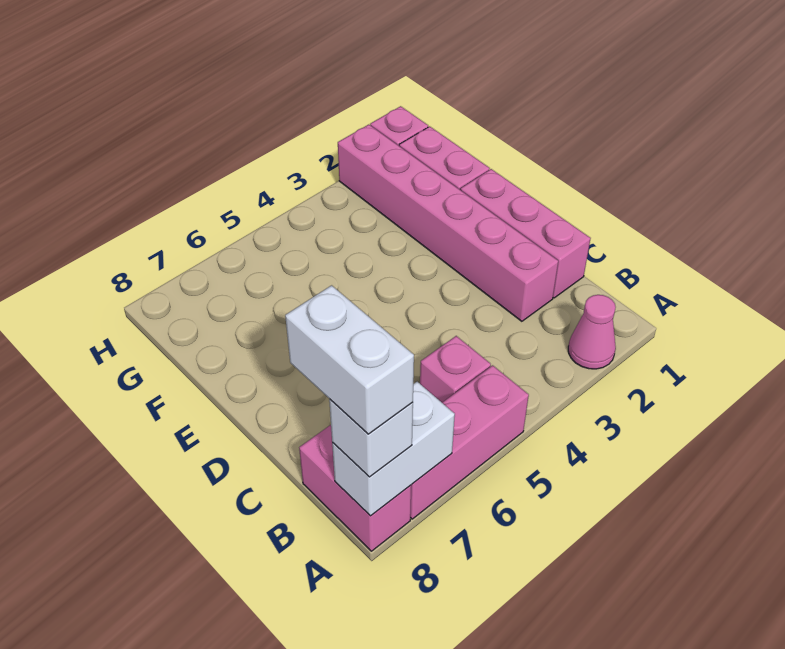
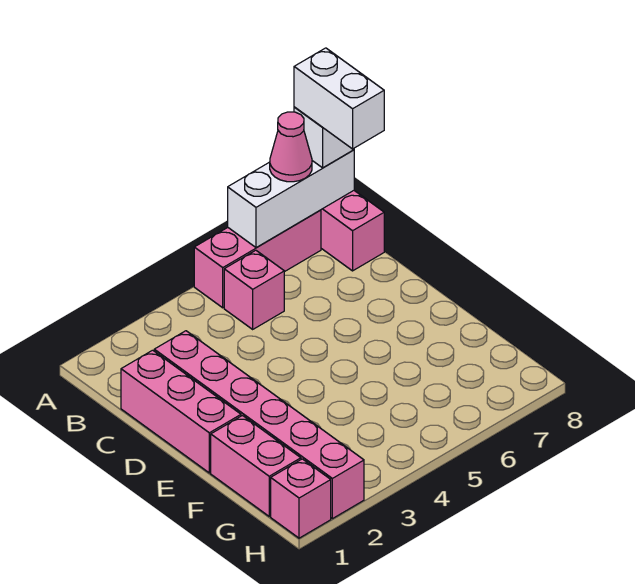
pink cone A2 level 1 -> pink cone A7 level 3
white brick A7:A8 level 2 -> white brick A6:A8 level 2

